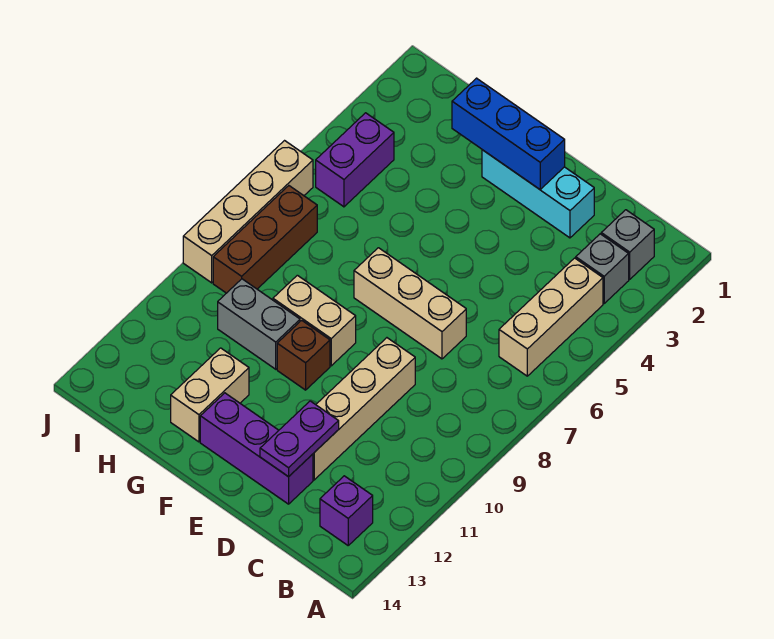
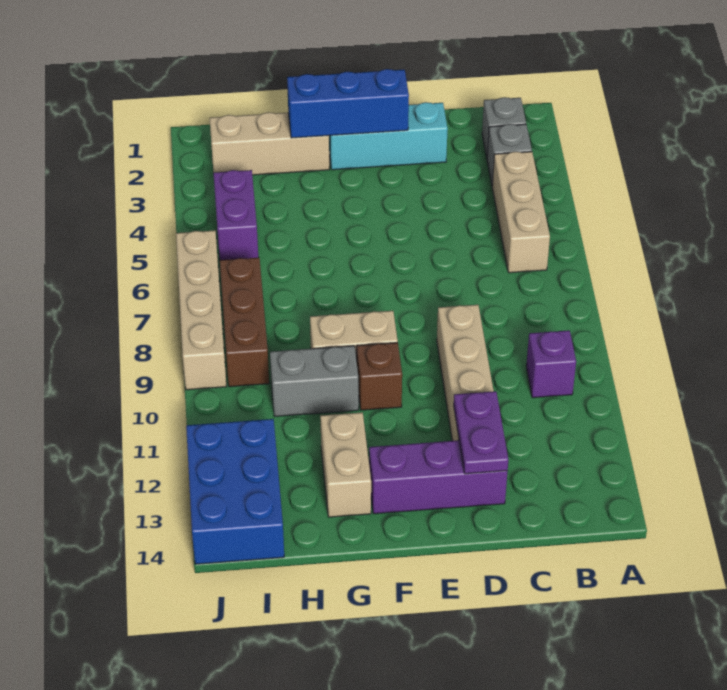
purple brick B13 level 1 -> purple brick B10 level 1
tan brick D7:F7 level 1 -> tan brick G2:I2 level 1
none -> blue brick I12:J14 level 1

